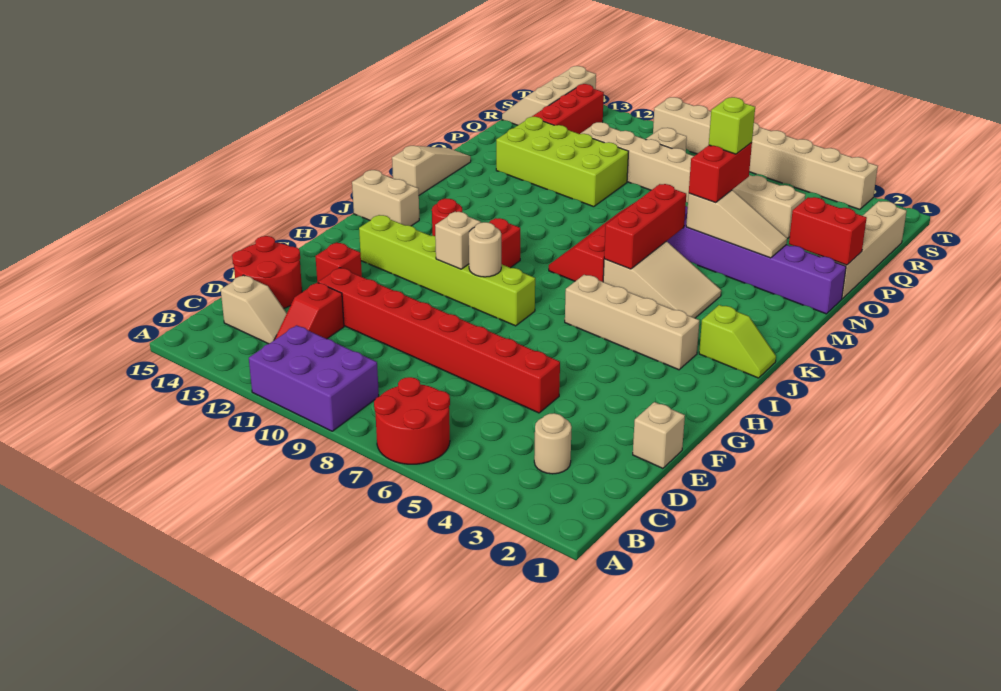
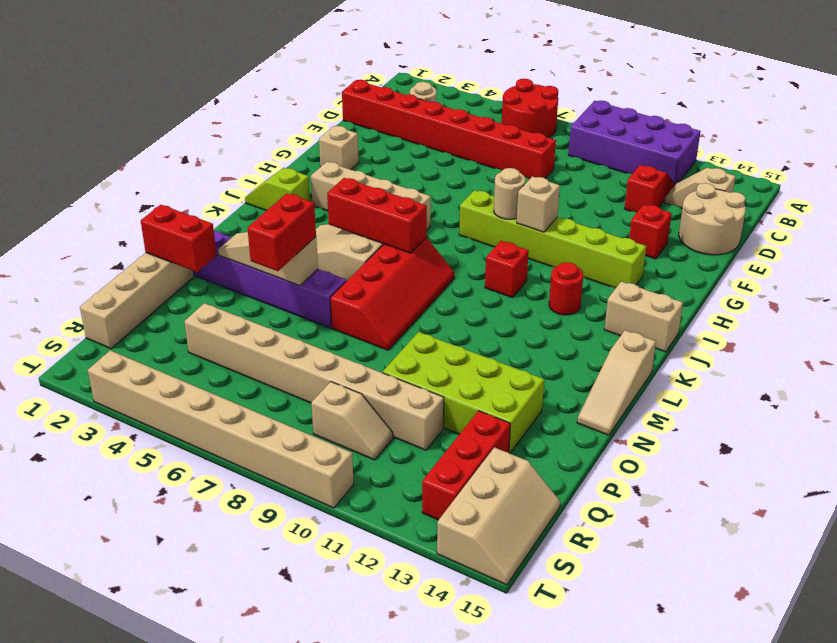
purple brick A9:B11 level 1 -> purple brick A9:B12 level 1
red round brick D14:E15 level 1 -> tan round brick D14:E15 level 1
tan brick E1 level 1 -> tan brick G2 level 1
red brick E5:E12 level 1 -> red brick D1:D8 level 1
red brick K6:M6 level 2 -> red brick K5:K7 level 2
lime brick O5 level 4 -> none

